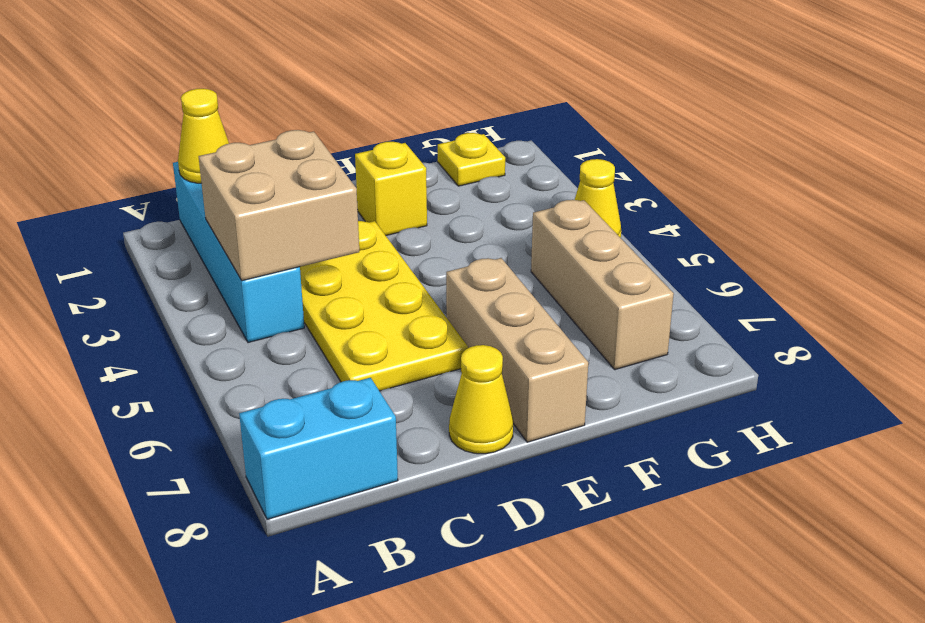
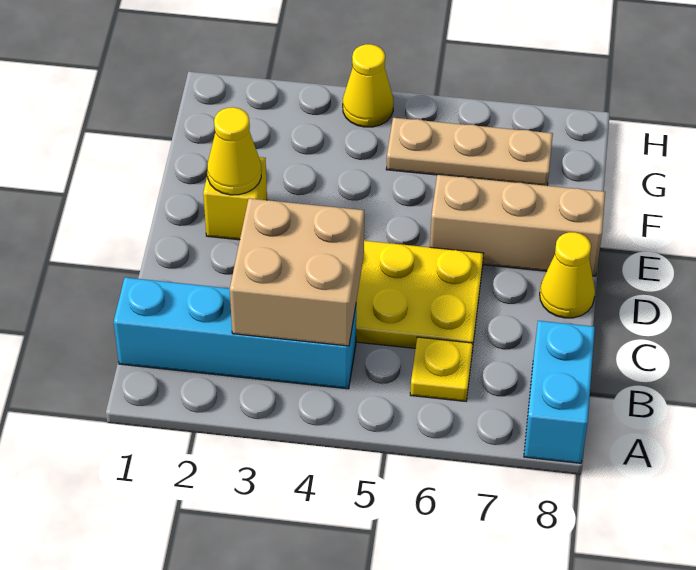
yellow cone B1 level 2 -> yellow cone E2 level 2
yellow plate G1 level 1 -> yellow plate B6 level 1
tan brick G5:G7 level 1 -> tan plate G5:G7 level 1

